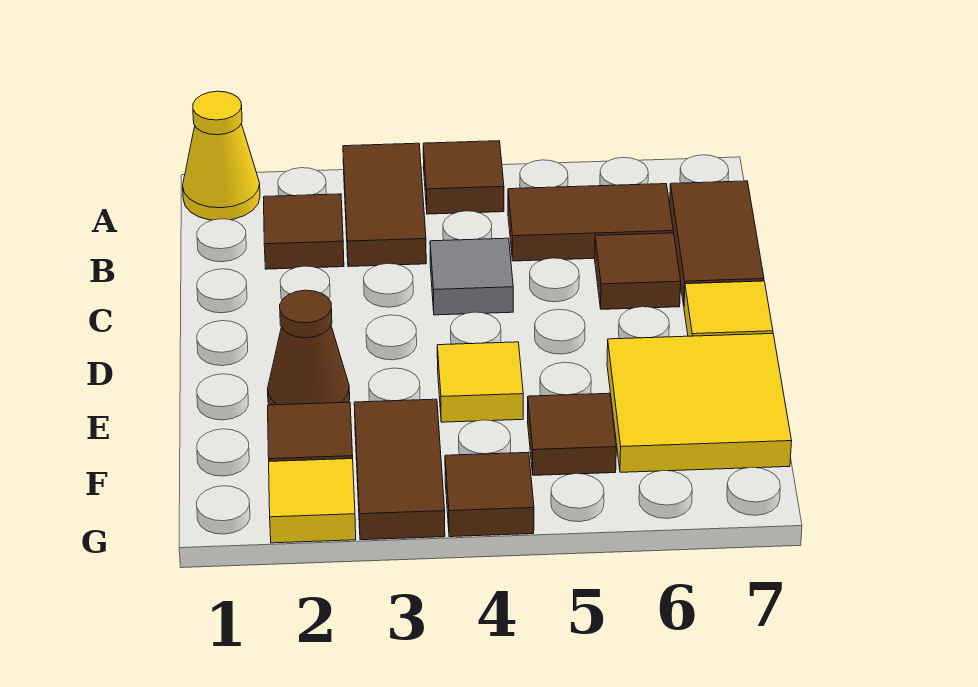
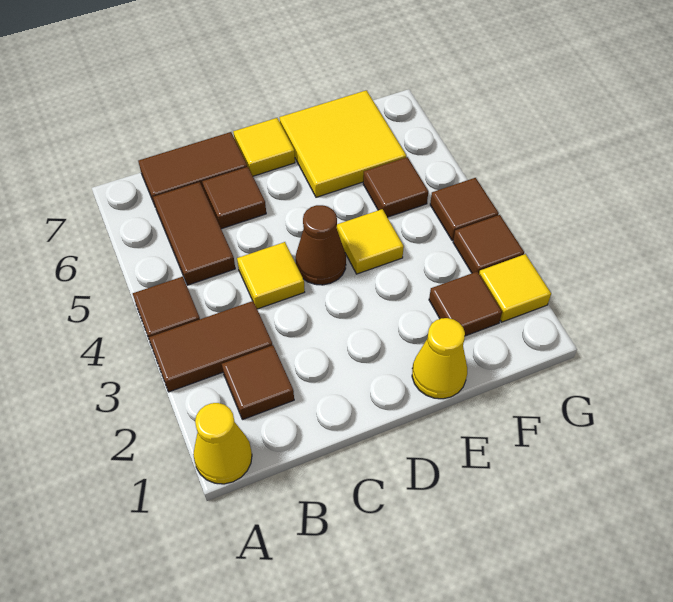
grey tile C4 level 1 -> yellow tile C4 level 1
none -> yellow cone E1 level 1
brown cone E2 level 1 -> brown cone D4 level 1
brown tile F3:G3 level 1 -> brown tile G3 level 1

